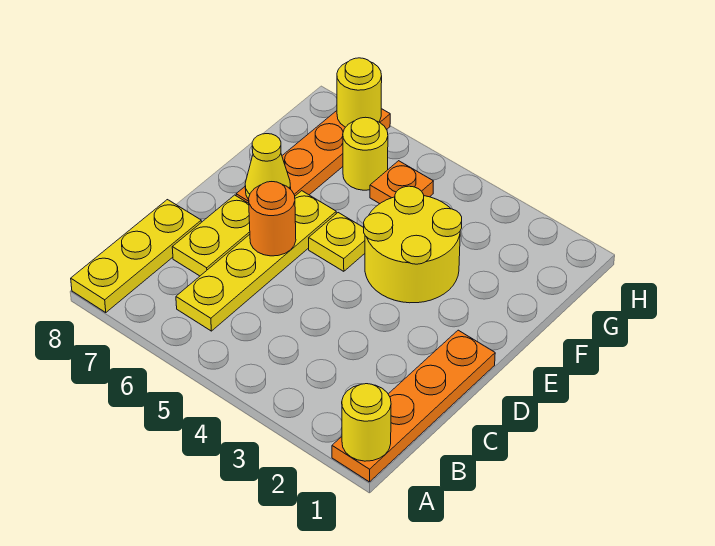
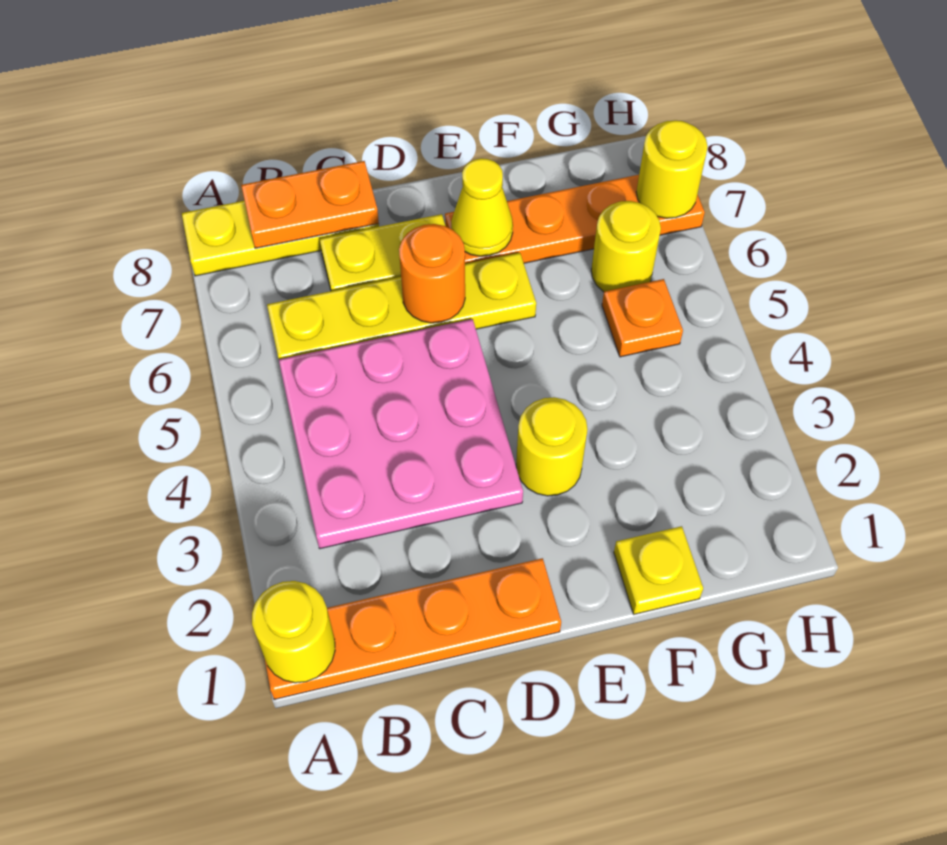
none -> pink plate B3:D5 level 1
none -> orange plate B8:C8 level 2
yellow round brick E3:F4 level 1 -> yellow round brick E3 level 1
yellow plate E5 level 1 -> yellow plate F1 level 1

